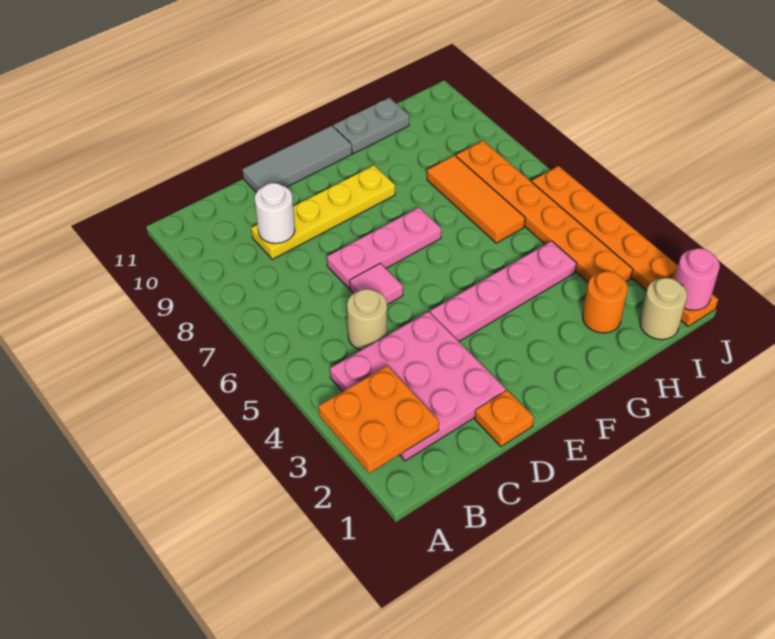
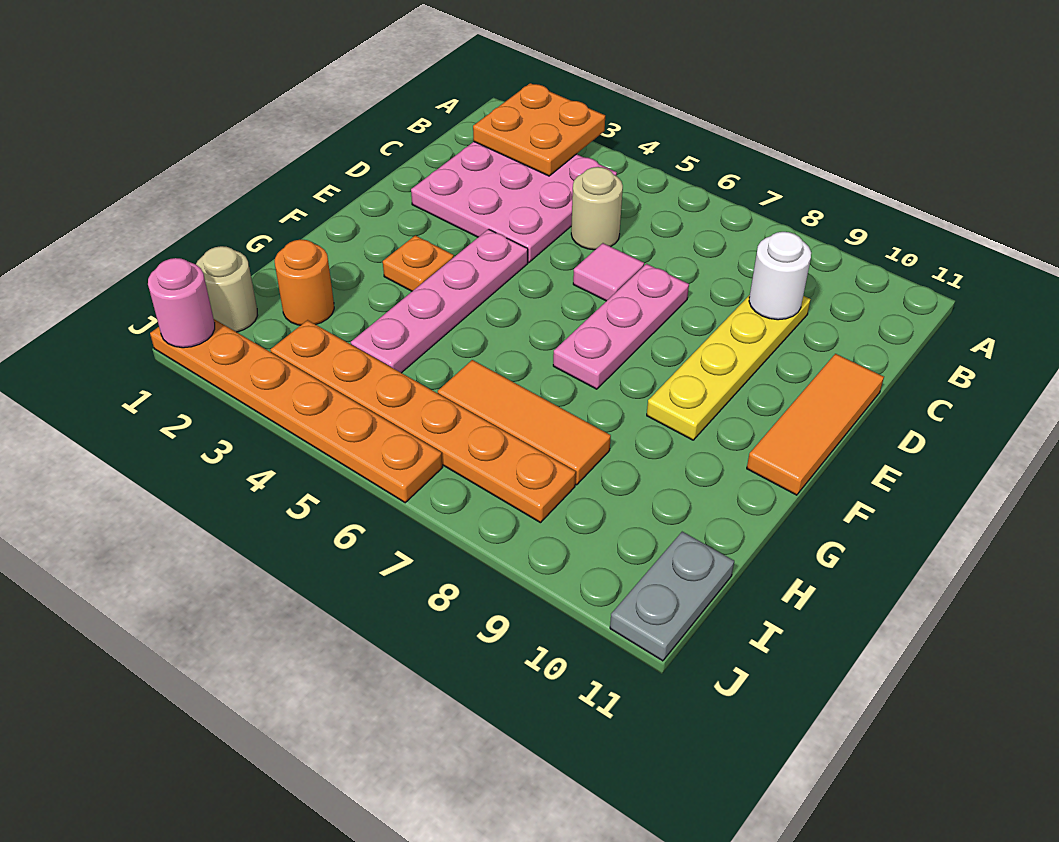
orange plate D1 level 1 -> orange plate F3 level 1
grey tile D11:F11 level 1 -> orange tile D11:F11 level 1
grey plate G11:H11 level 1 -> grey plate I11:J11 level 1

